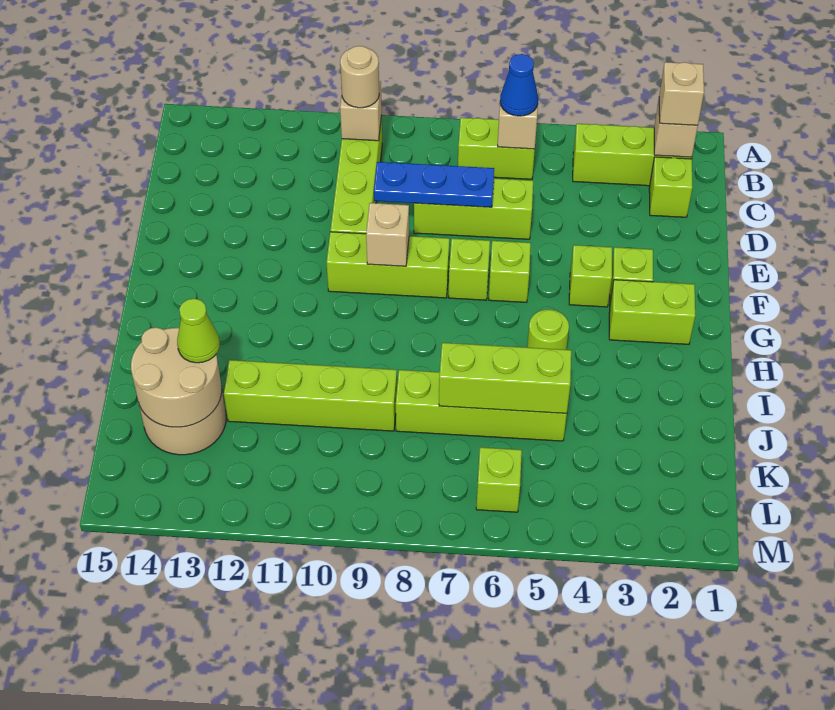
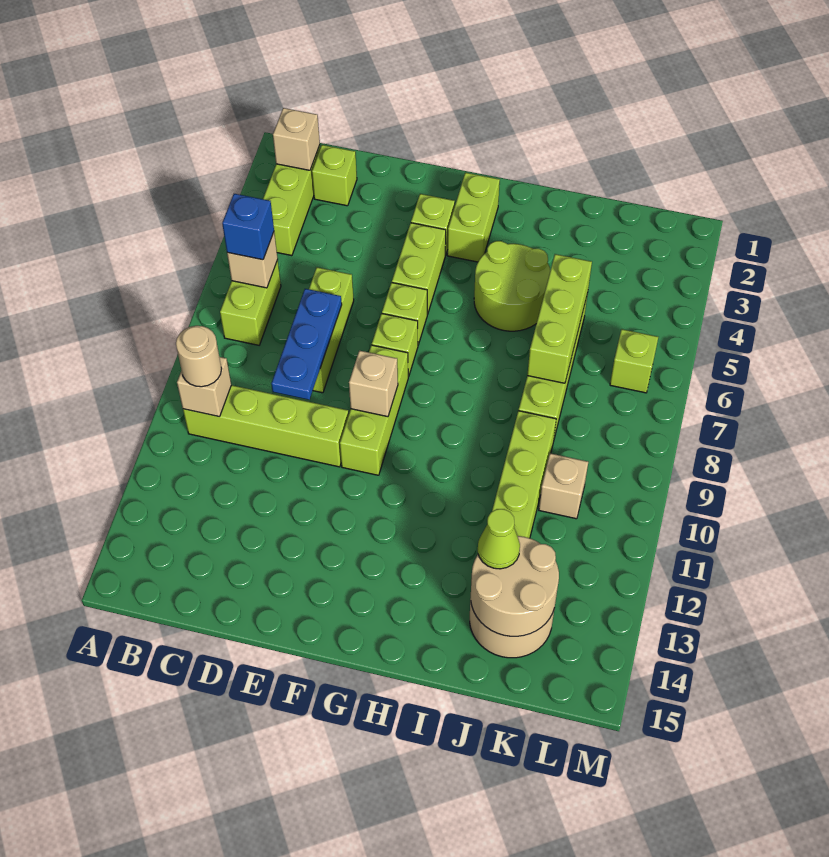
tan brick B2 level 3 -> tan brick K10 level 1
blue cone B6 level 3 -> blue brick B6 level 3
lime brick F4 level 1 -> lime brick F4:F5 level 1
lime round brick H5 level 1 -> lime round brick H4:I5 level 1

